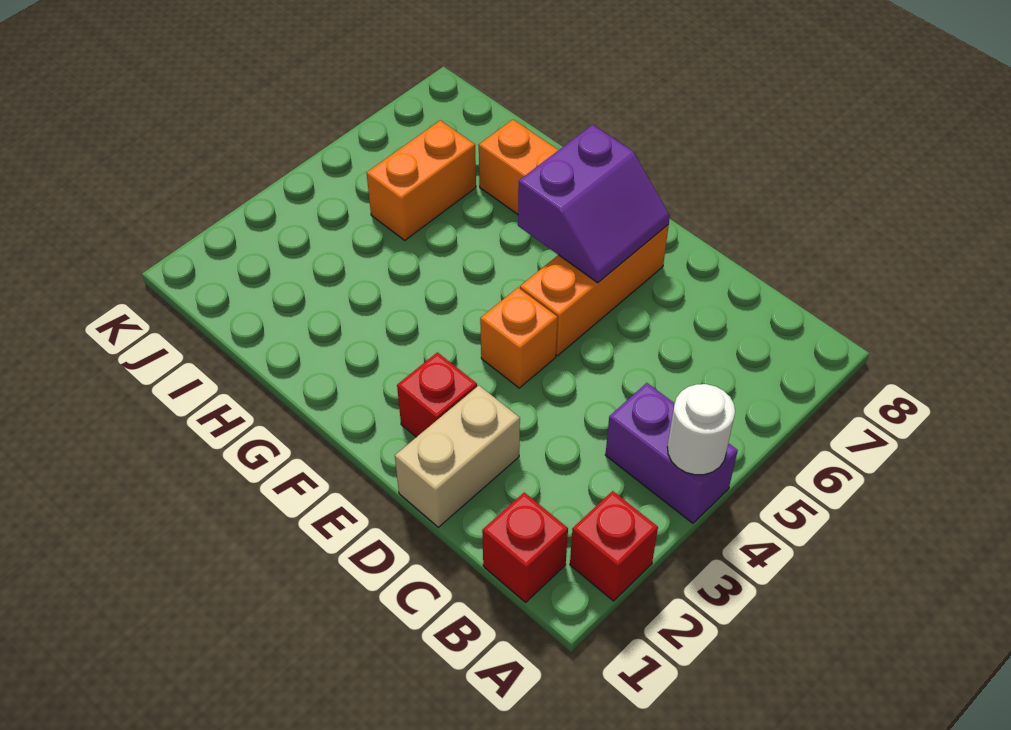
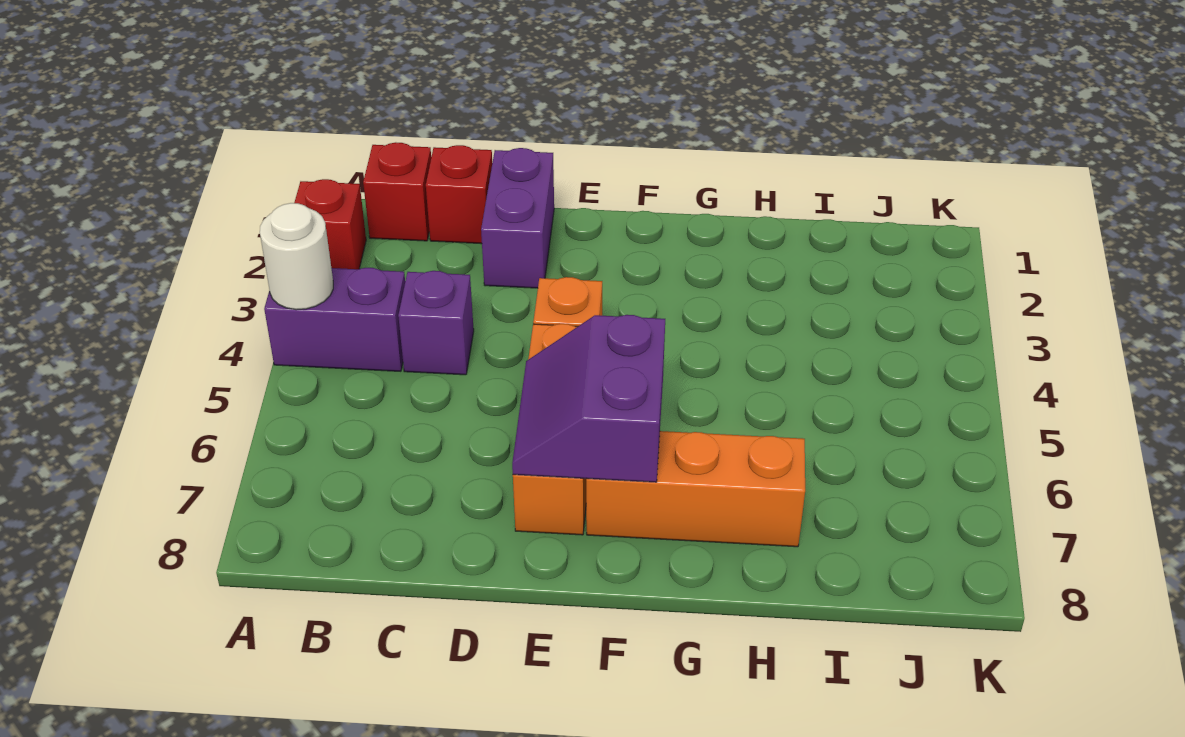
none -> purple brick C4 level 1
tan brick D1:D2 level 1 -> purple brick D1:D2 level 1
red brick E2 level 1 -> red brick C1 level 1
orange brick I5:I6 level 1 -> none

